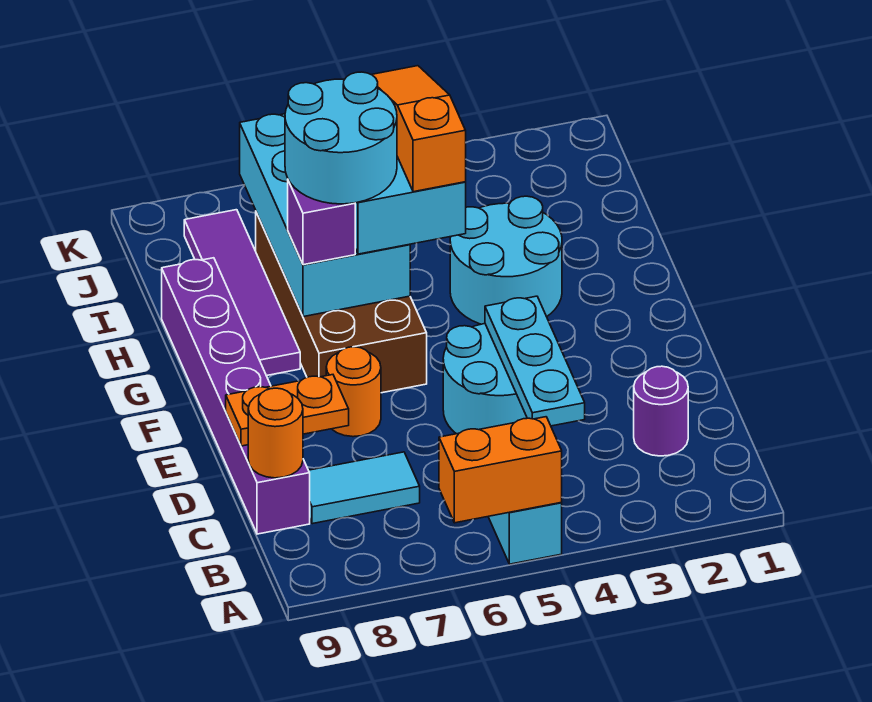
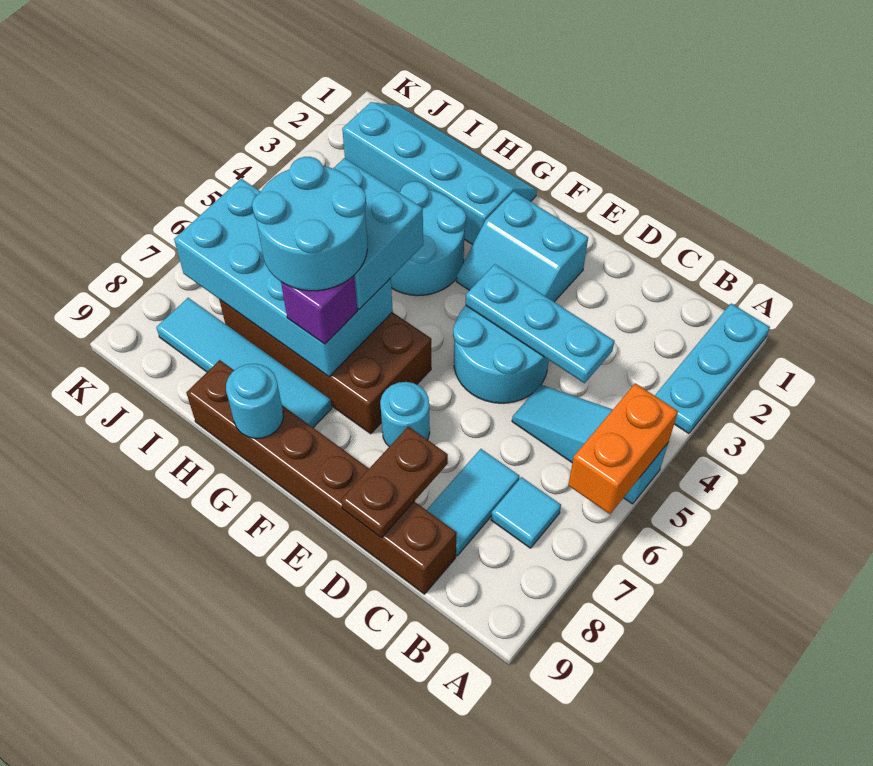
none -> cyan plate A1:A3 level 1
none -> cyan tile B7 level 1
purple round brick C2 level 1 -> none
purple brick C9:H9 level 1 -> brown brick C9:H9 level 1
orange round brick C9 level 2 -> none
orange plate D8:D9 level 2 -> brown plate D8:D9 level 2
none -> cyan slope E2:F3 level 1 top 2
orange round brick E7 level 1 -> cyan round brick E7 level 1
none -> cyan slope G1:J2 level 1 top 2
orange slope G5:I5 level 4 top G -> none
purple tile G8:J8 level 1 -> cyan tile G8:J8 level 1
none -> cyan round brick G9 level 2

